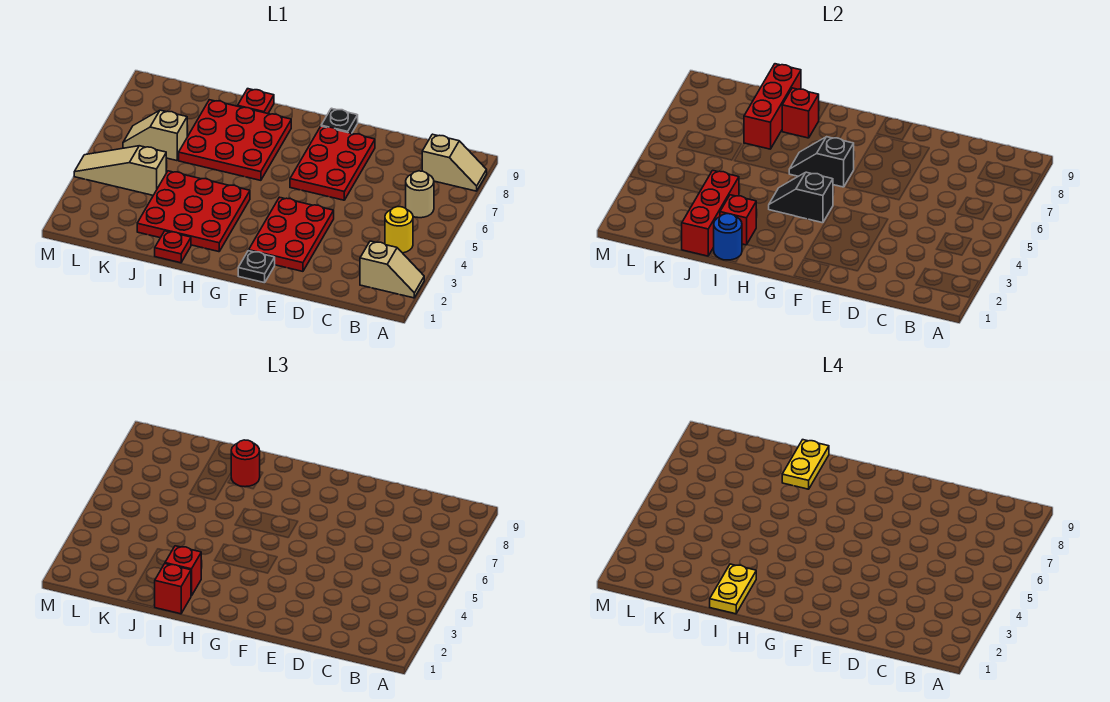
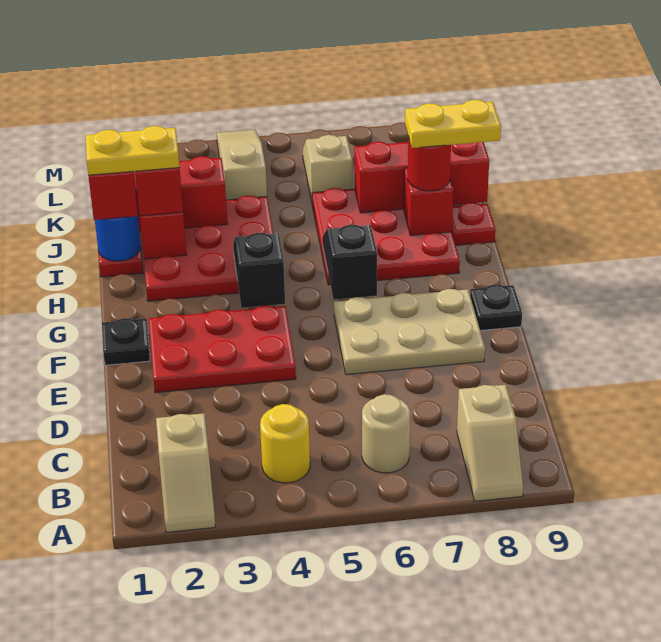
red plate E6:F8 level 1 -> tan plate E6:F8 level 1

